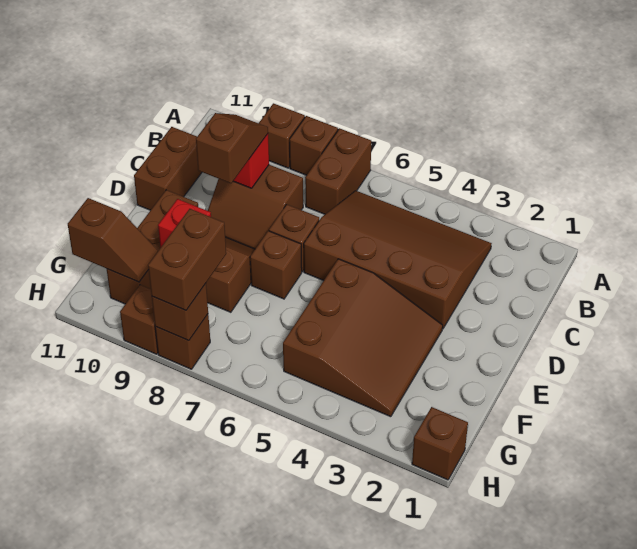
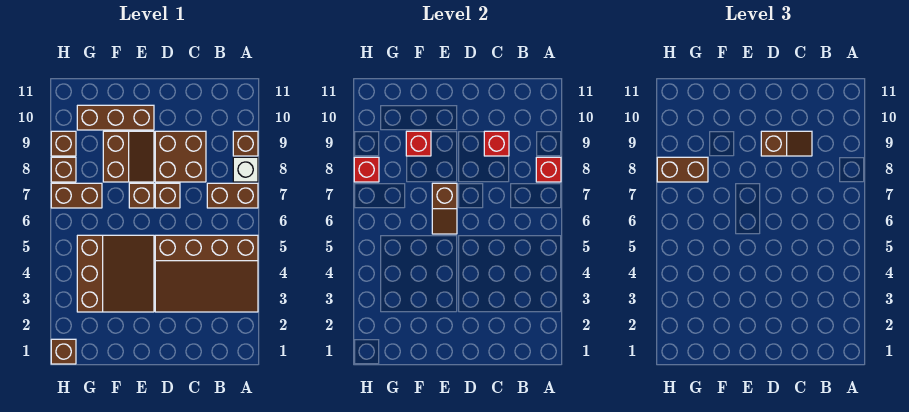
brown brick A8 level 1 -> white brick A8 level 1
none -> red brick A8 level 2
brown slope B3:D6 level 1 top D -> brown slope A3:D5 level 1 top 5
brown slope C8:D9 level 1 top C -> brown brick C8:D9 level 1
brown brick C11:D11 level 1 -> brown brick G7:H7 level 1
brown slope E3:G5 level 1 top 5 -> brown slope E3:G5 level 1 top G
brown slope G10:G11 level 2 top 11 -> brown slope E6:E7 level 2 top 7
brown brick H8 level 2 -> red brick H8 level 2

